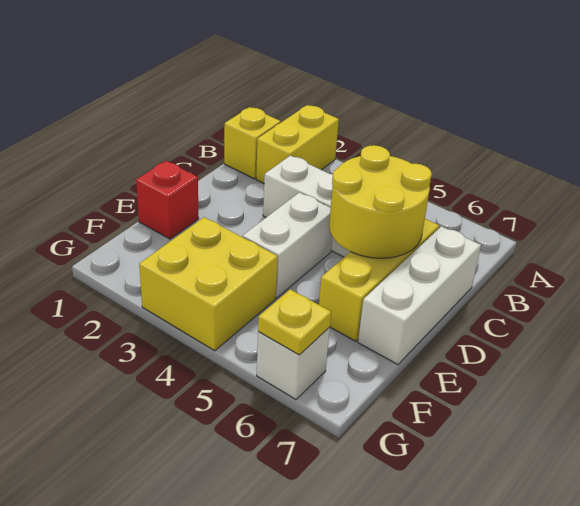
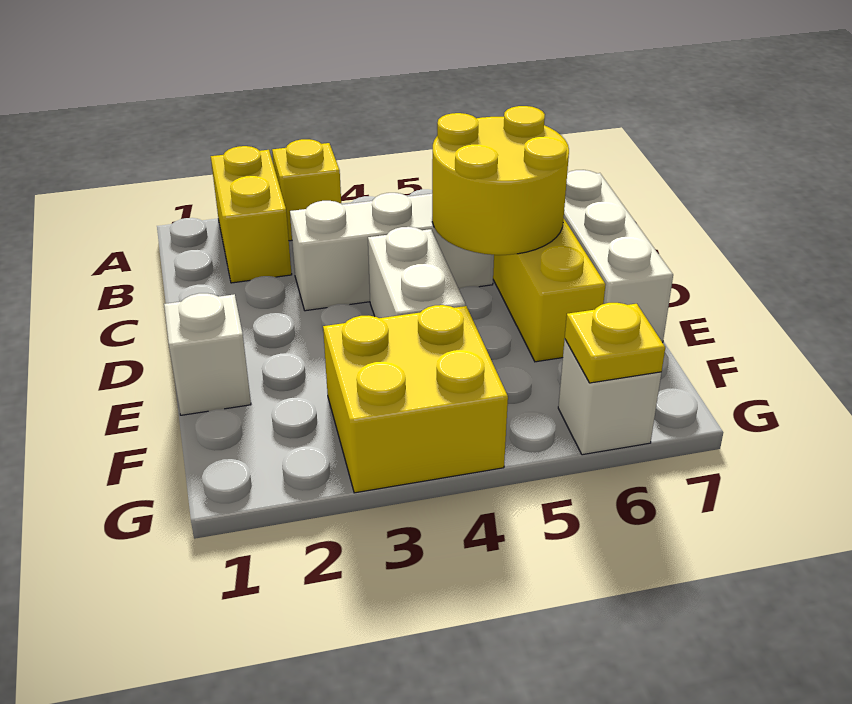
yellow brick B1 level 1 -> yellow brick A3 level 1
red brick E1 level 1 -> white brick E1 level 1

